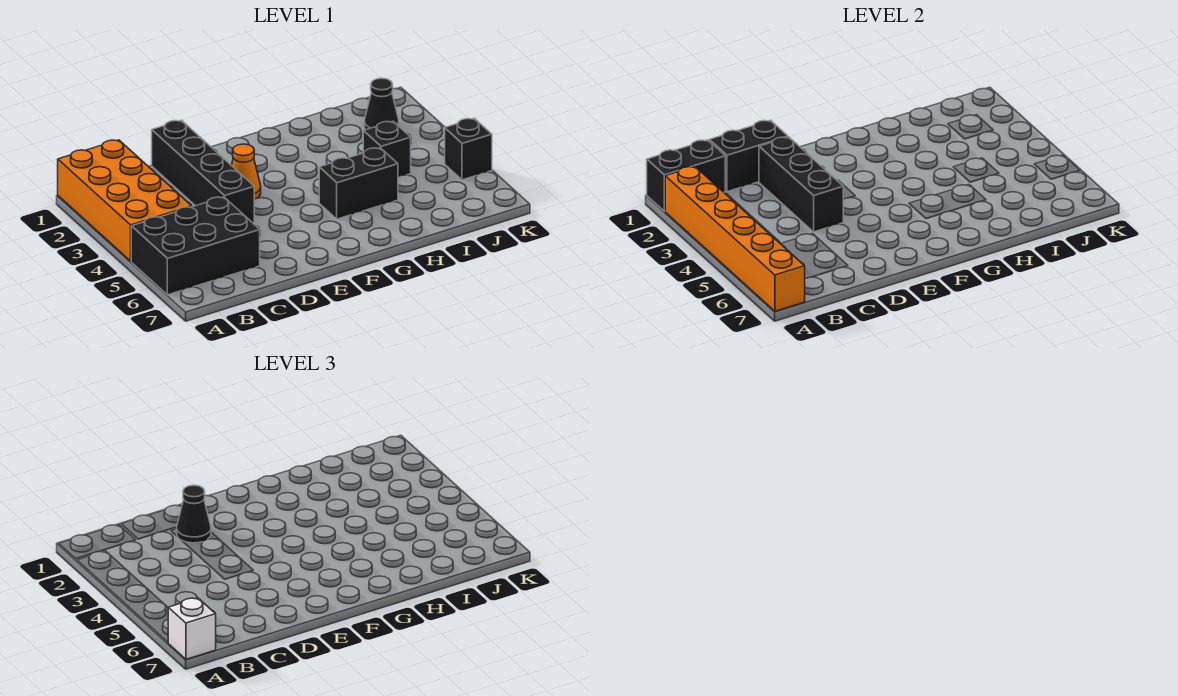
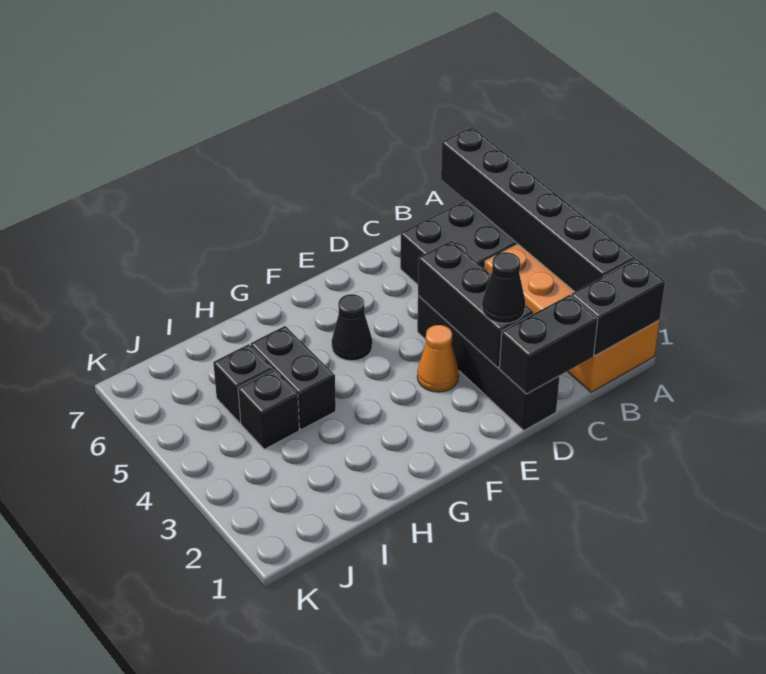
orange brick A2:A7 level 2 -> black brick A2:A7 level 2
white brick A7 level 3 -> none
black brick G5:H5 level 1 -> black brick H4:H5 level 1
black cone J2 level 1 -> black cone F5 level 1
black brick K5 level 1 -> black brick I5 level 1

